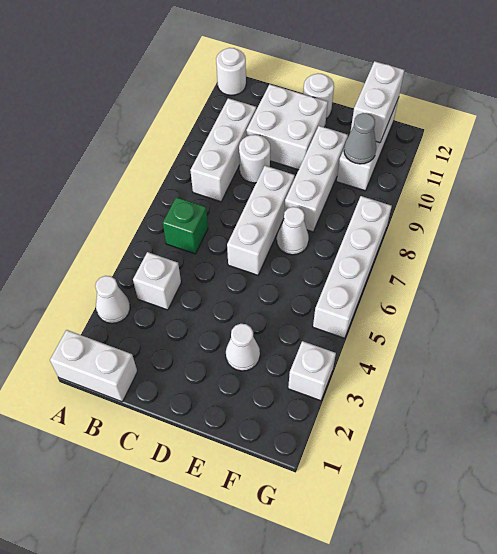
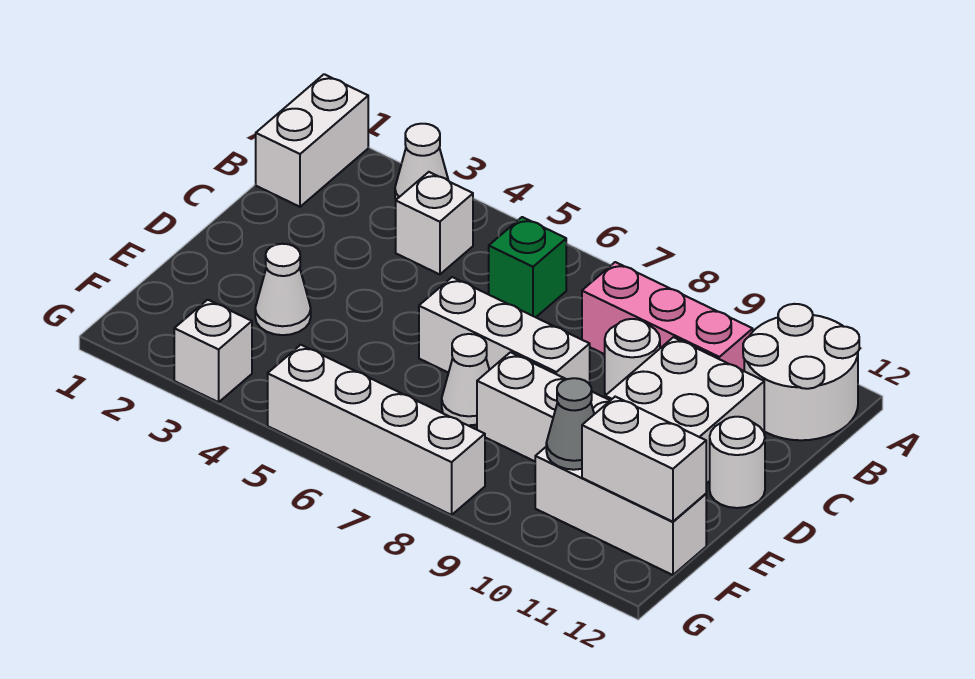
white round brick A12 level 1 -> white round brick A11:B12 level 1
white brick B8:B10 level 1 -> pink brick B8:B10 level 1

